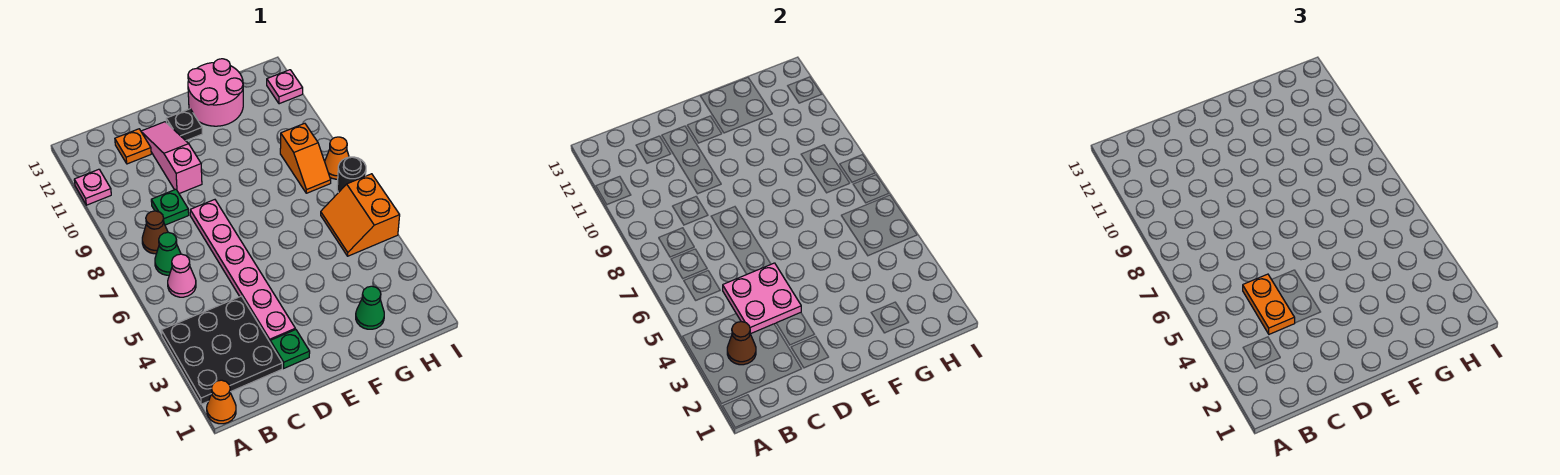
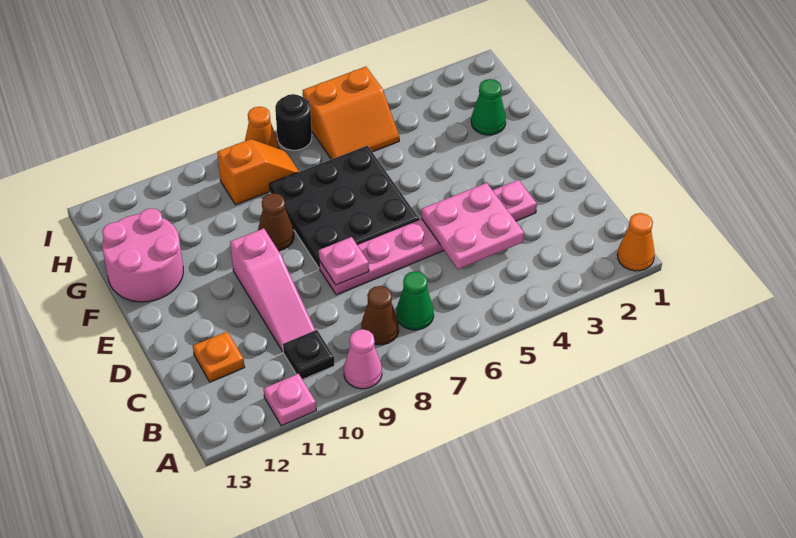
black plate A2:C4 level 1 -> black plate E6:G8 level 1
brown cone B3 level 2 -> brown cone F9 level 1
pink cone B6 level 1 -> pink cone A9 level 1
orange plate C4:C5 level 3 -> none
green plate C9 level 1 -> none
green plate D2 level 1 -> none
pink slope D10:D12 level 1 top 10 -> pink slope C10:E10 level 1 top E
black plate E12 level 1 -> black plate B10 level 1
pink plate I12 level 1 -> pink plate D8 level 2

